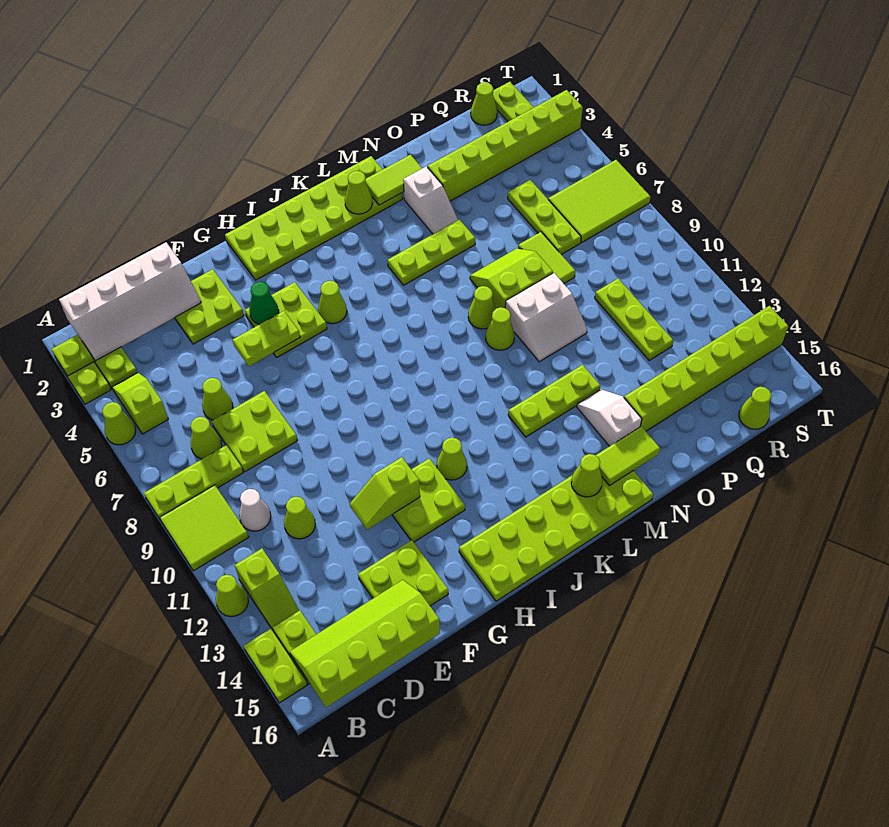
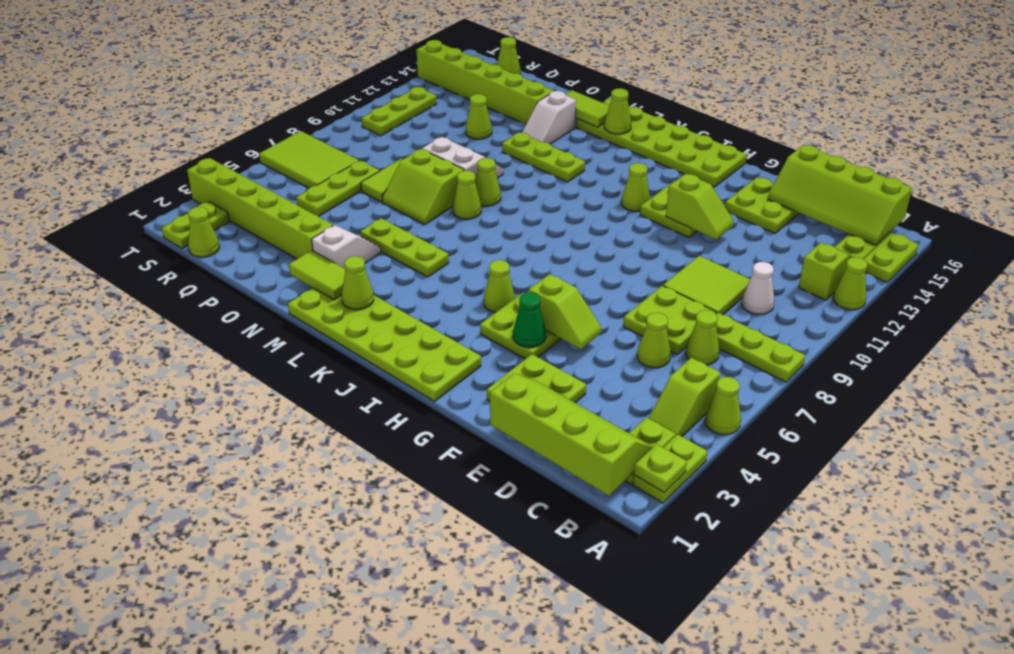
lime tile A9:B10 level 1 -> lime tile D9:E10 level 1
white slope B1:E2 level 2 top 1 -> lime slope B1:E2 level 2 top 1
lime cone D11 level 1 -> lime cone P12 level 1
lime plate F5:G5 level 2 -> lime slope F5:G5 level 2 top G
lime plate Q10:Q12 level 1 -> lime plate S10:S12 level 1

